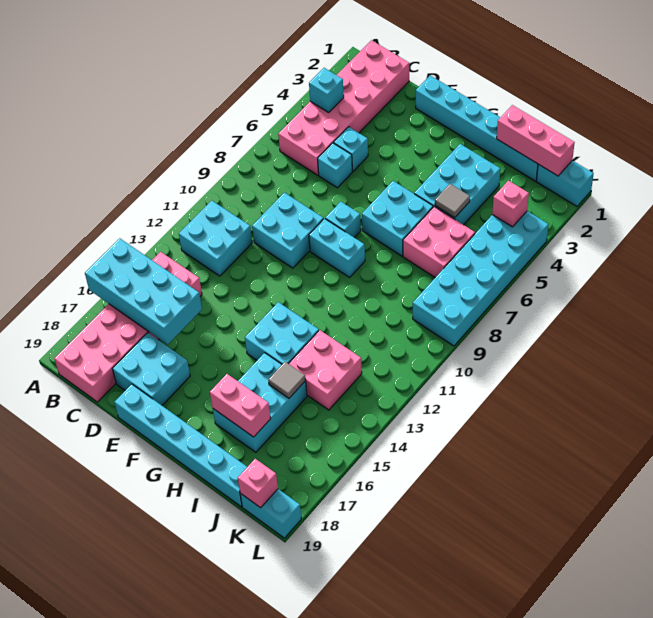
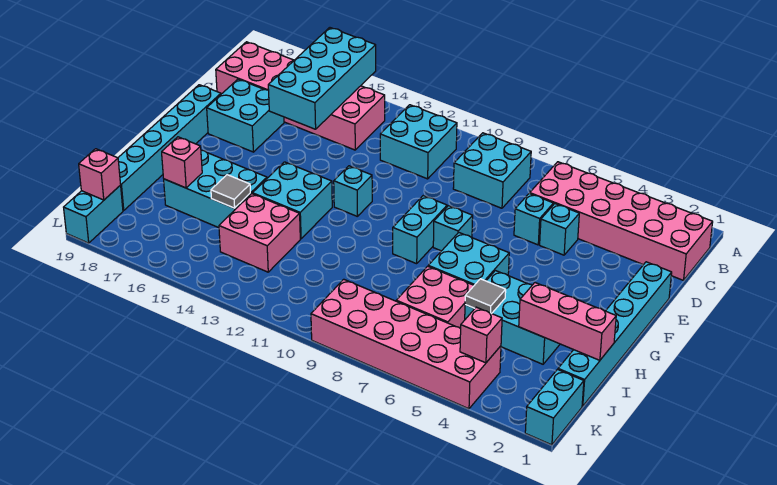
cyan brick B4 level 2 -> cyan brick F12 level 1
cyan brick D9:E10 level 1 -> cyan brick B8:C9 level 1
pink brick H17:I17 level 2 -> pink brick I17 level 2
pink brick I1:K1 level 2 -> pink brick I1:I3 level 2
cyan brick K4:L9 level 1 -> pink brick K4:L9 level 1

